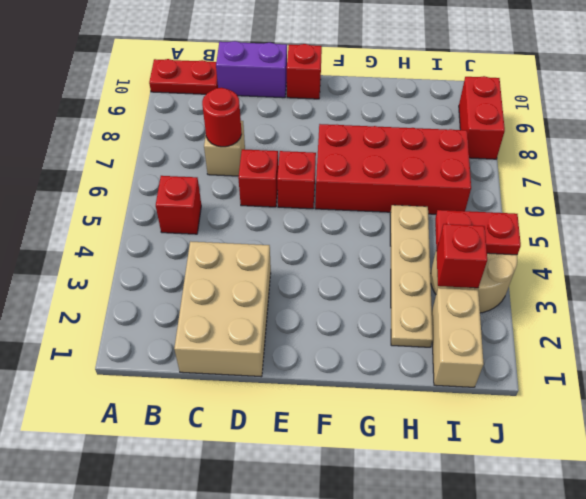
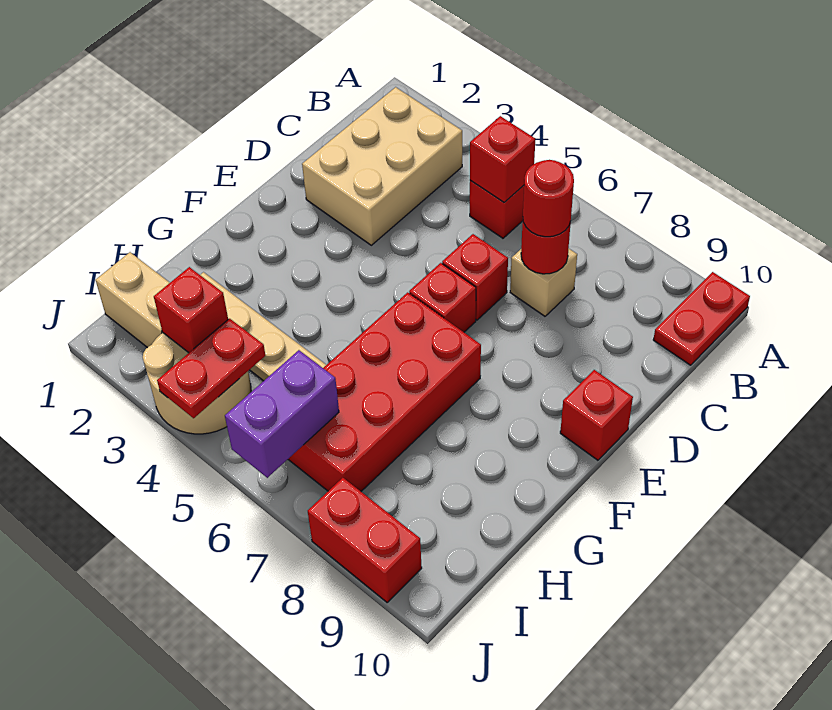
none -> red brick B5 level 2
tan brick C1:D3 level 1 -> tan brick B2:D3 level 1
none -> red round brick C7 level 3
purple brick C10:D10 level 1 -> purple brick I6:J6 level 2

